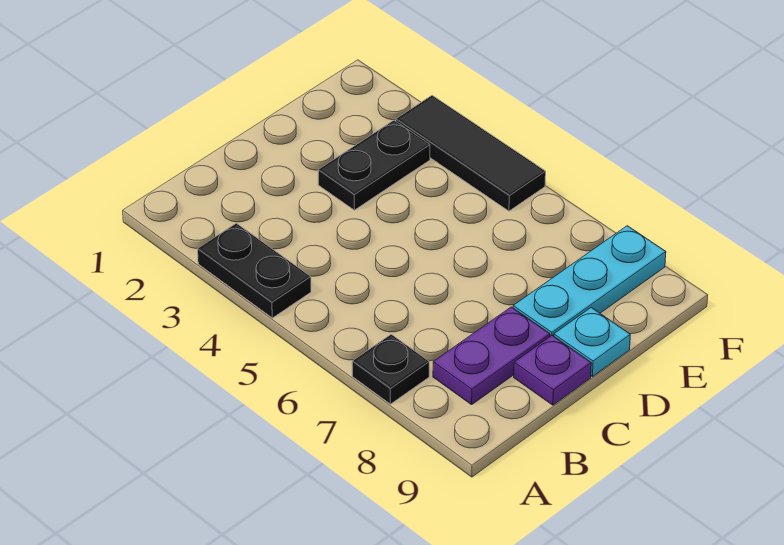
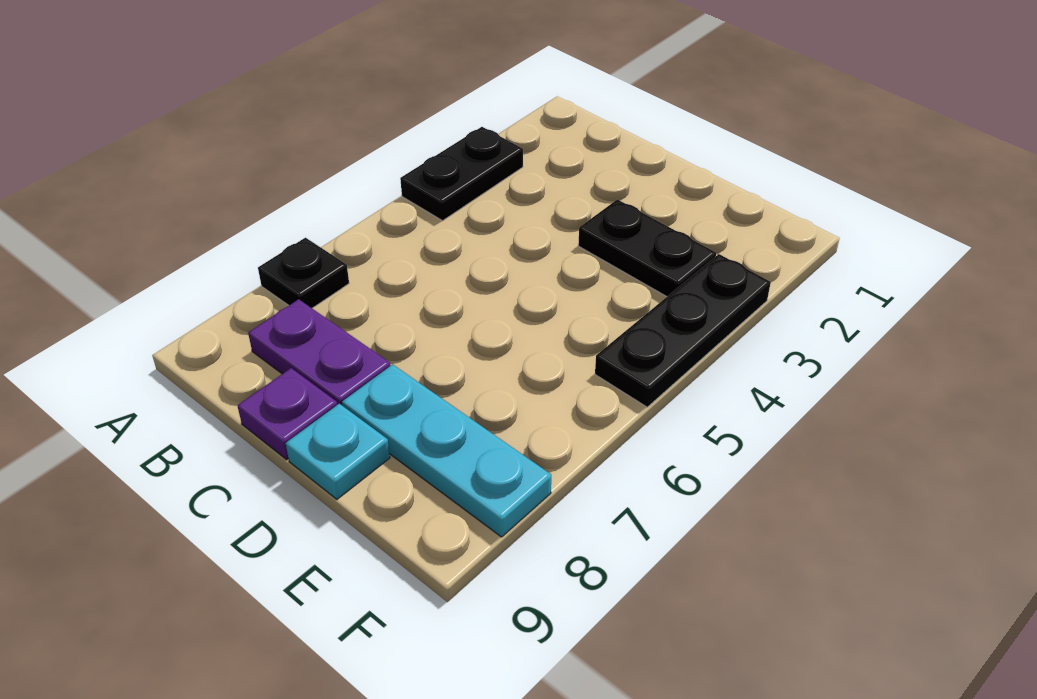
black tile F3:F5 level 1 -> black plate F3:F5 level 1

